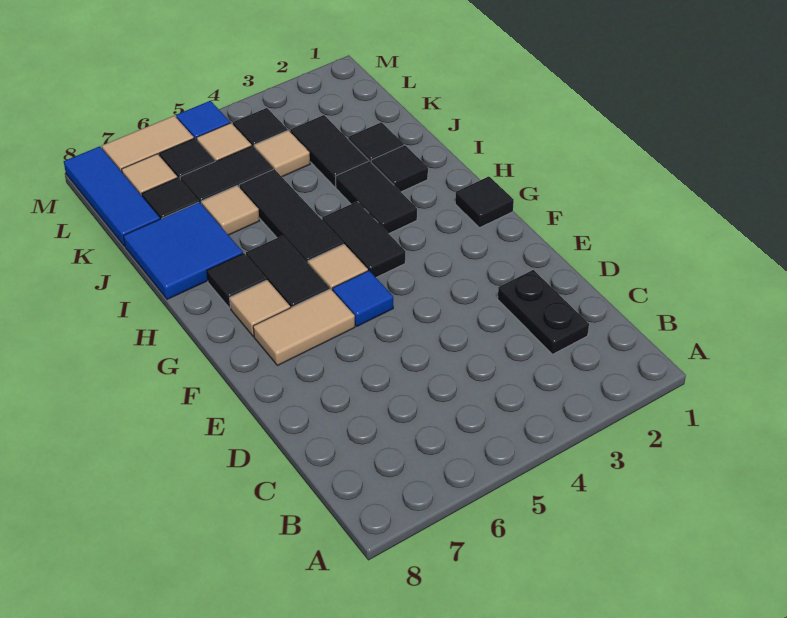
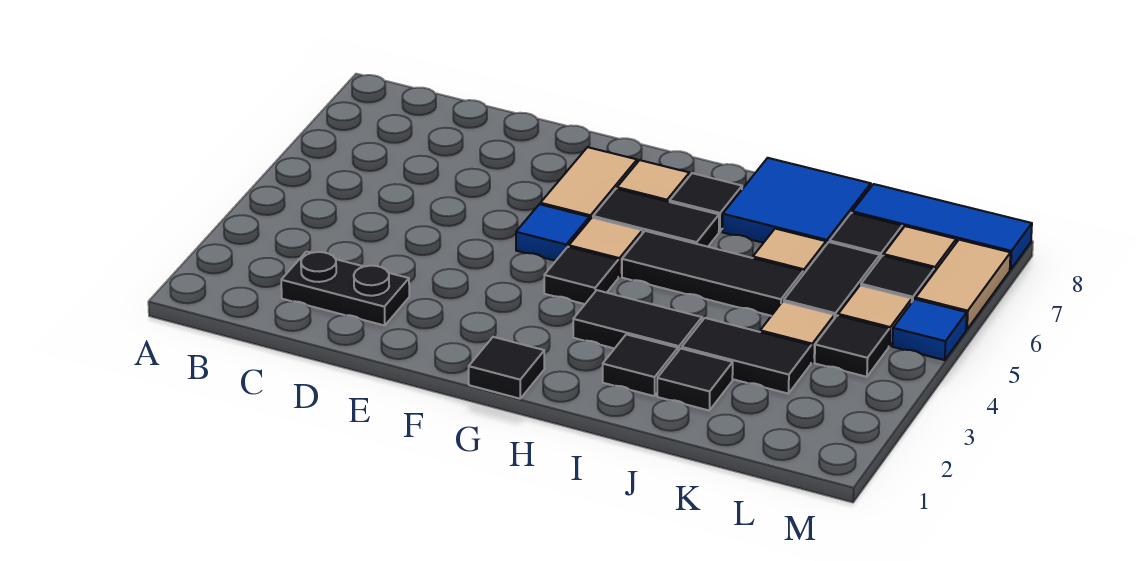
black tile G4:H4 level 1 -> black tile G4 level 1

